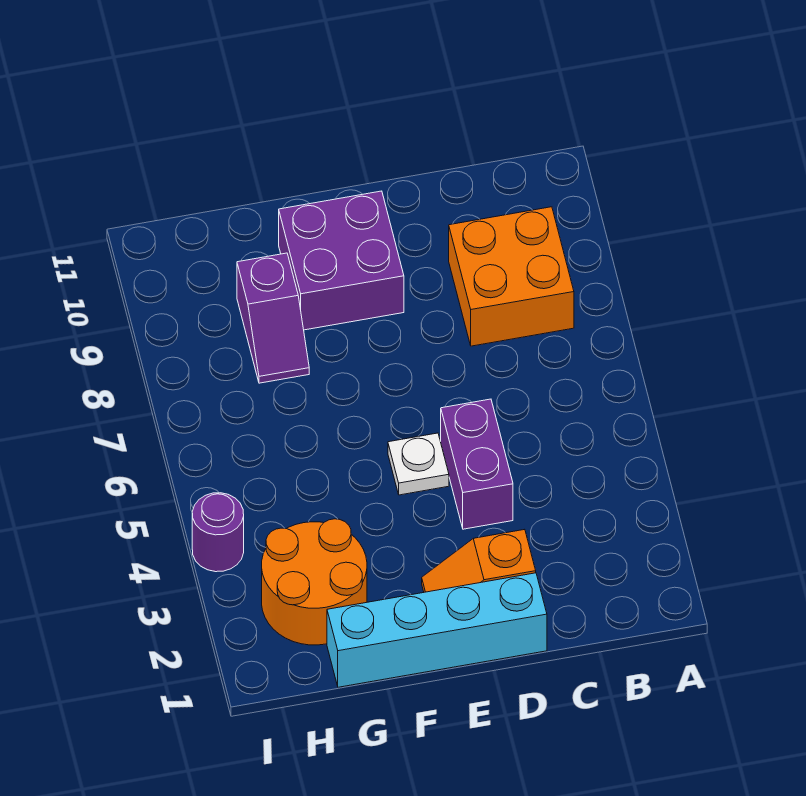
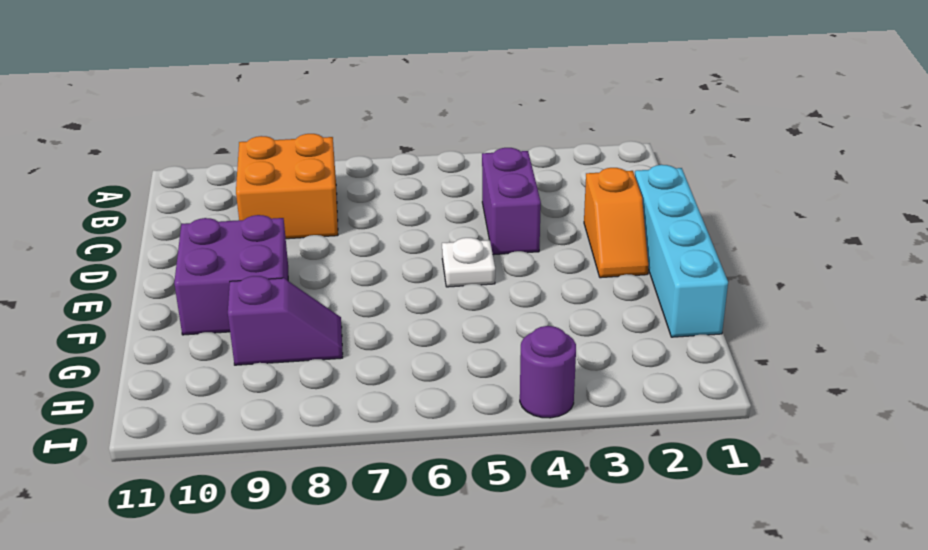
purple brick D4:D5 level 1 -> purple brick C4:D4 level 1
orange round brick G2:H3 level 1 -> none

